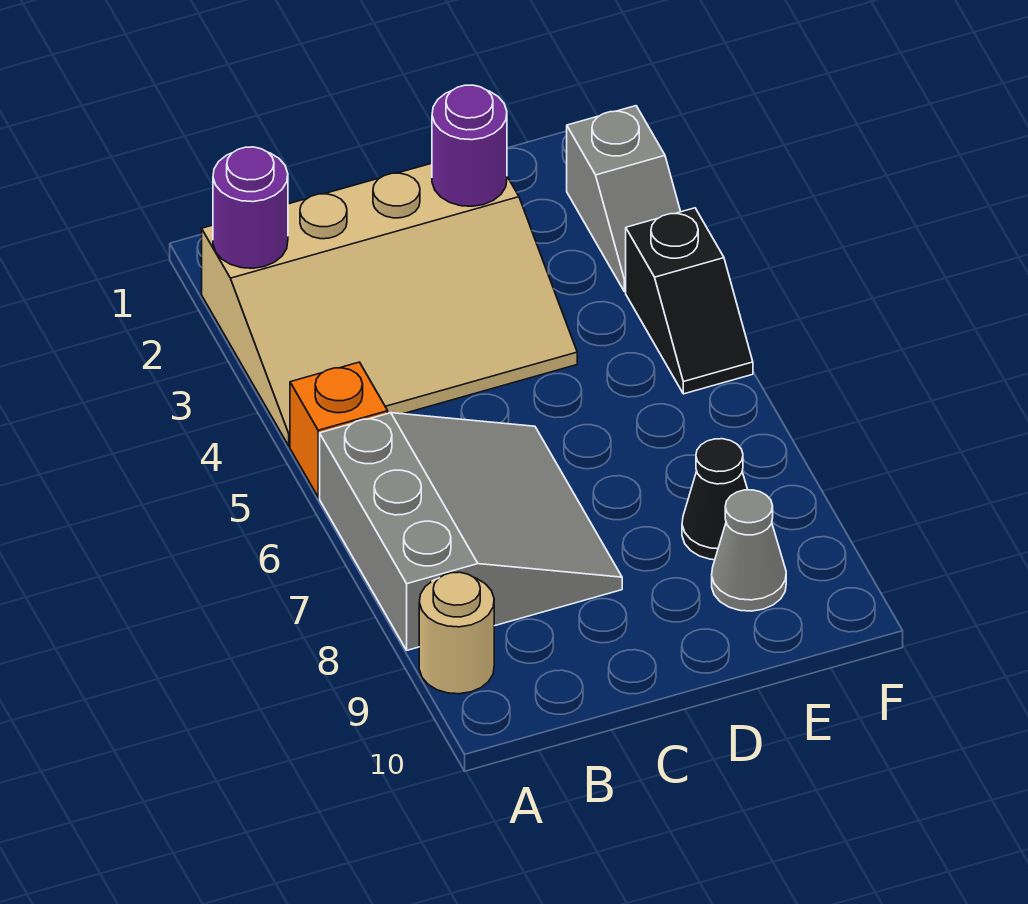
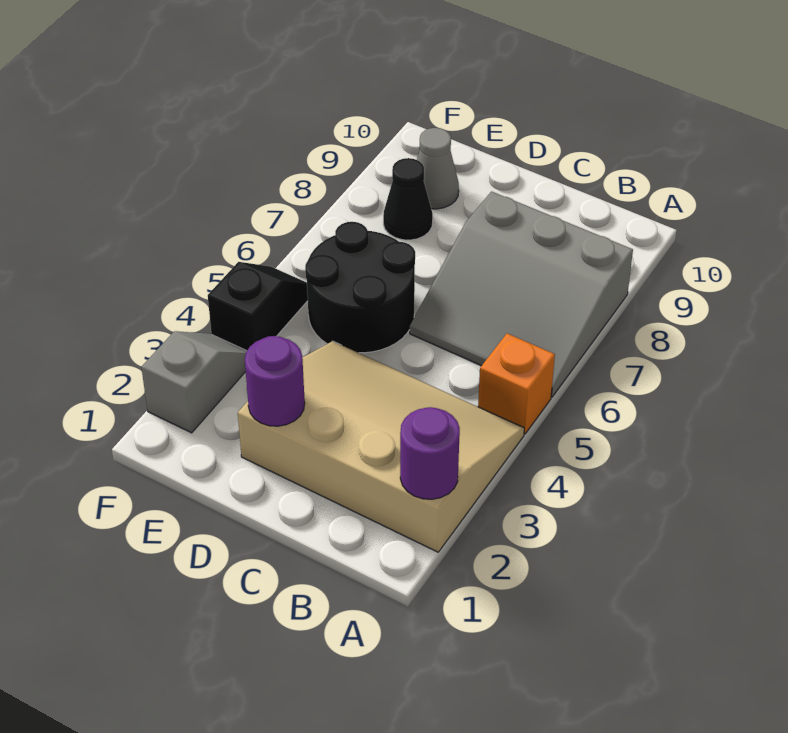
grey slope A6:C8 level 1 top A -> grey slope A6:C8 level 1 top 8
tan round brick A9 level 1 -> none
none -> black round brick D5:E6 level 1

